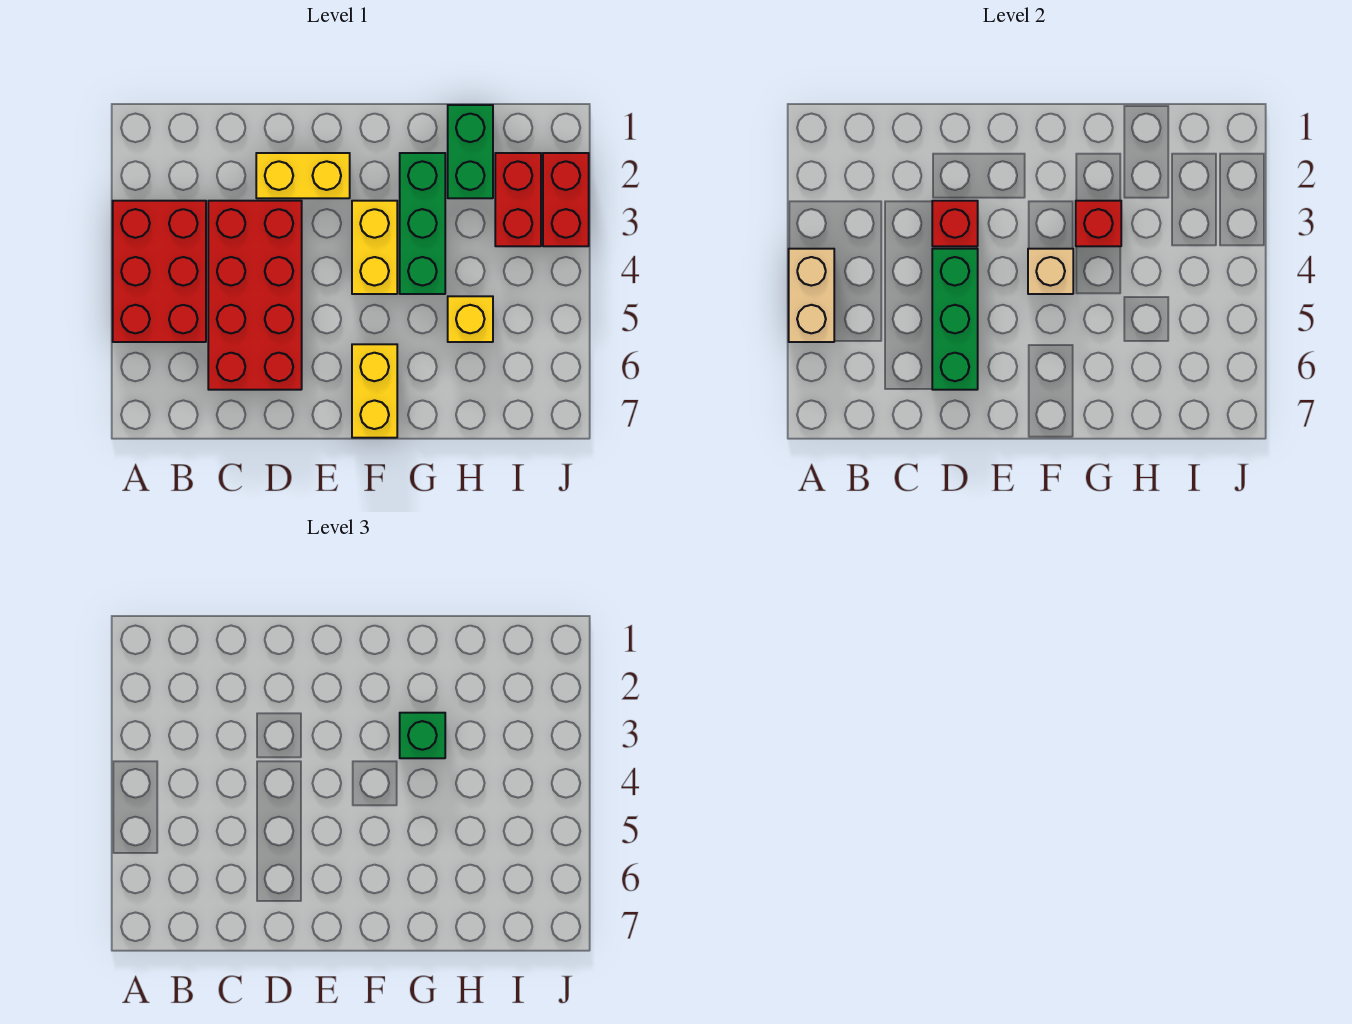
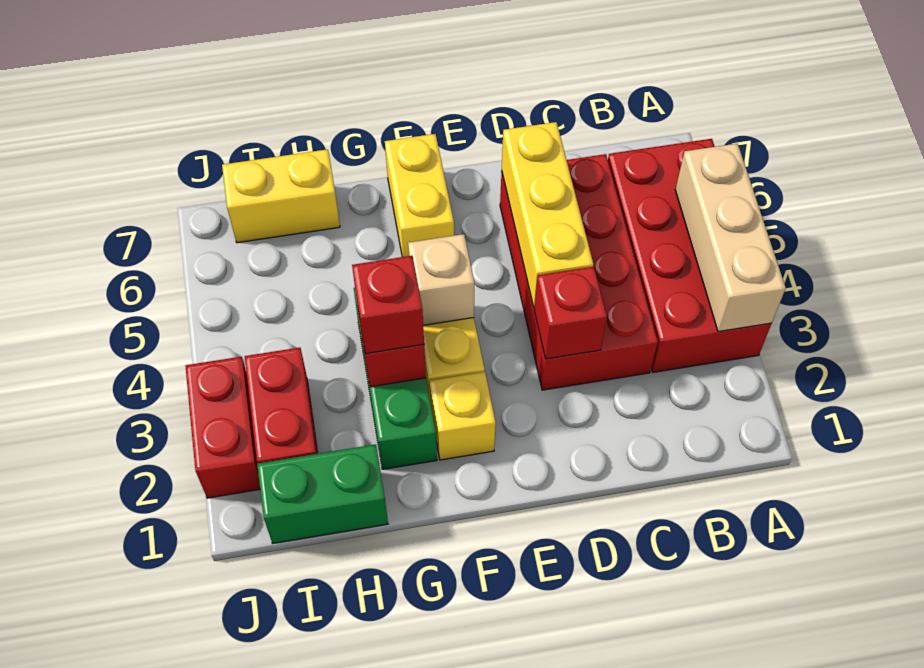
red brick A3:B5 level 1 -> red brick A3:B6 level 1
tan brick A4:A5 level 2 -> tan brick A3:A5 level 2
yellow brick D2:E2 level 1 -> yellow brick H7:I7 level 1
green brick D4:D6 level 2 -> yellow brick D4:D6 level 2
green brick G3 level 3 -> red brick G3 level 3
green brick H1:H2 level 1 -> green brick H1:I1 level 1
yellow brick H5 level 1 -> yellow brick F2 level 1

